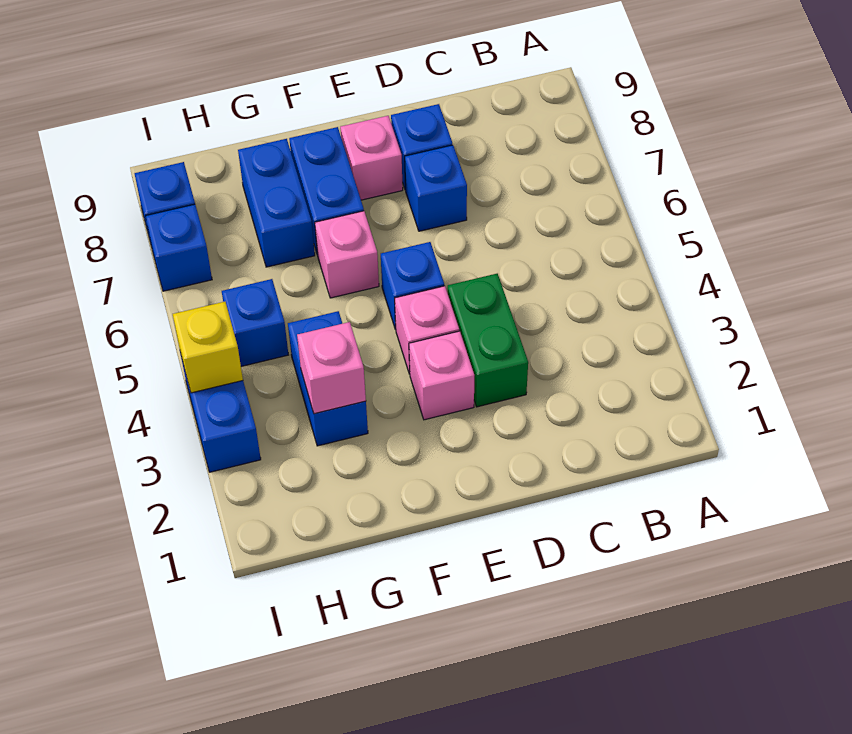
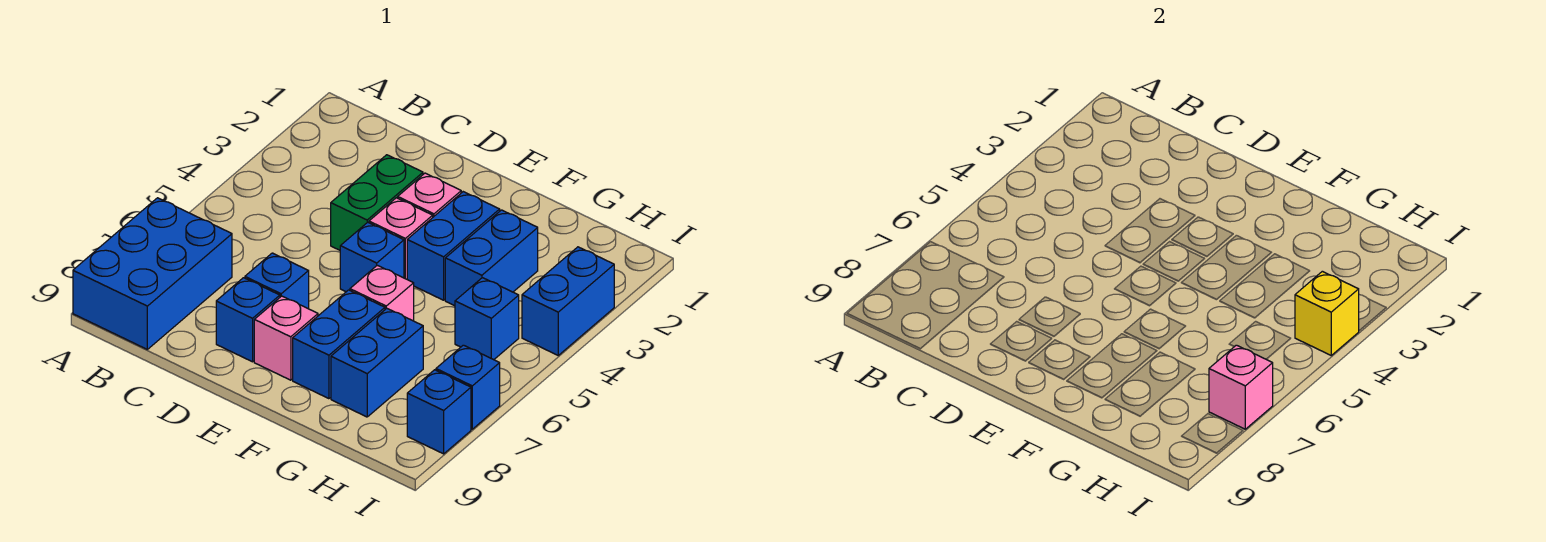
none -> blue brick A7:B9 level 1
none -> blue brick F3:F4 level 1
pink brick G3 level 2 -> pink brick I7 level 2

